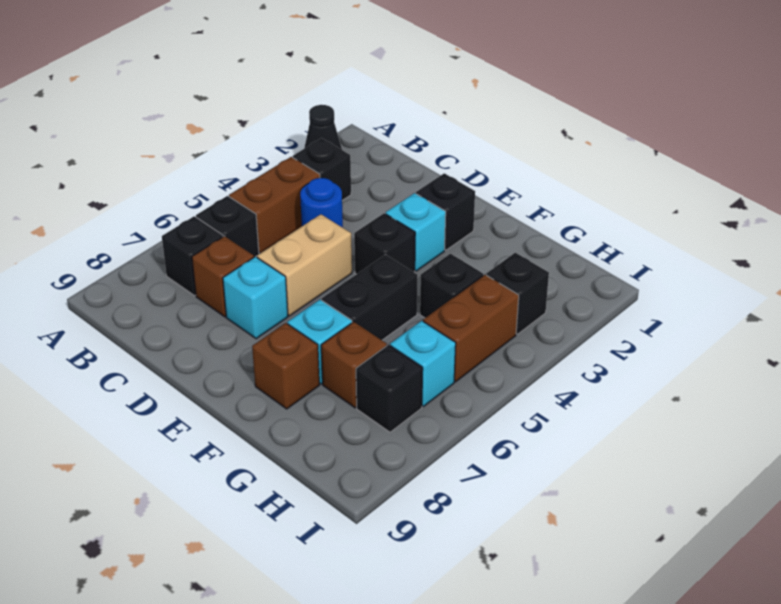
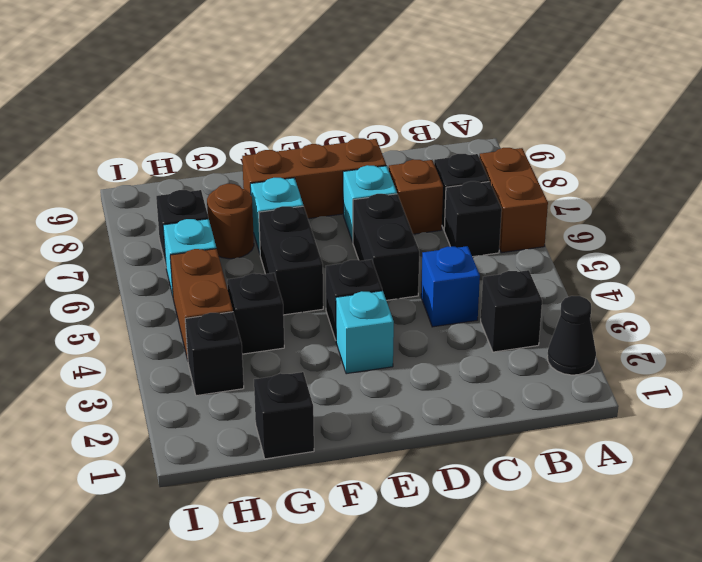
brown brick B4:B5 level 1 -> brown brick A6:A7 level 1
blue round brick C4 level 1 -> blue brick C4 level 1
tan brick D5:D6 level 1 -> black brick D5:D6 level 1
black brick E2 level 1 -> black brick G1 level 1
brown brick F8 level 1 -> brown brick D8:F8 level 1
brown brick G7 level 1 -> brown round brick G7 level 1

